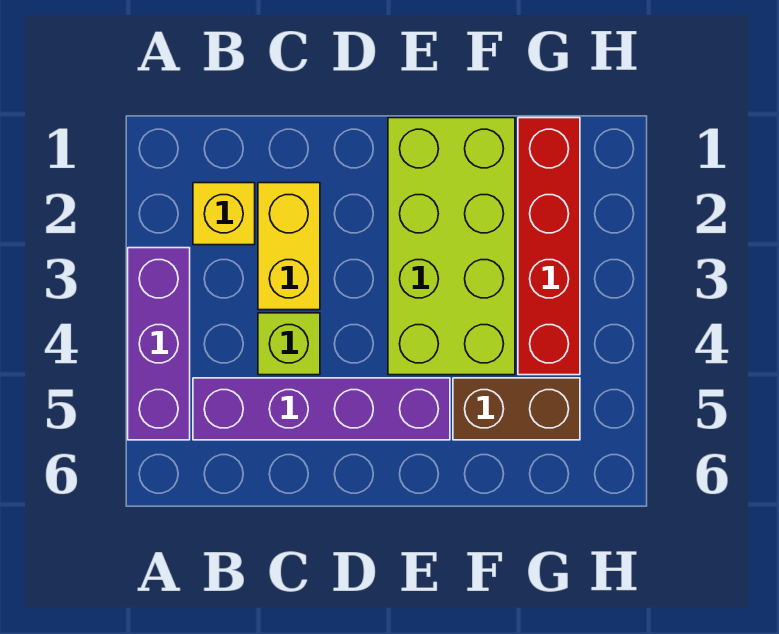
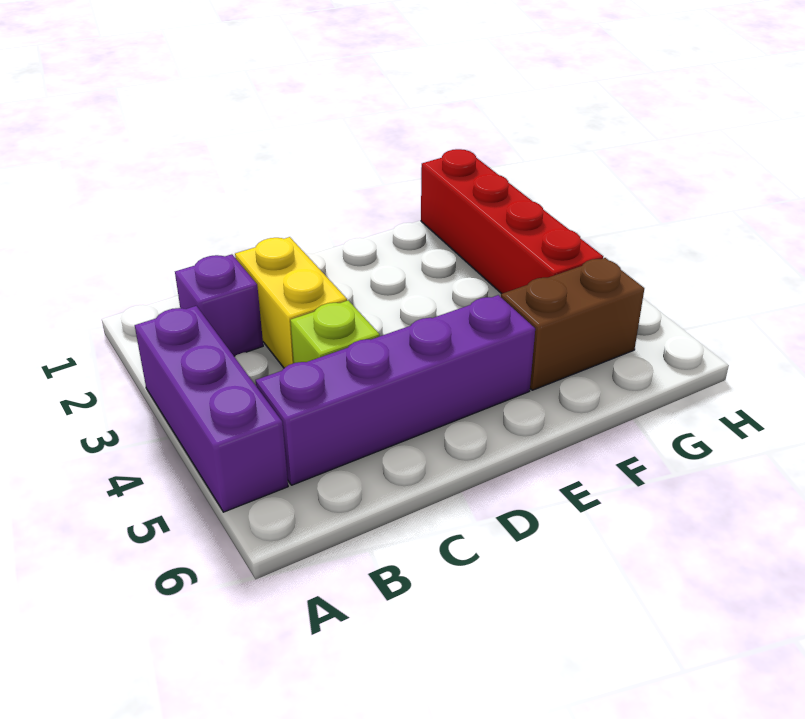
yellow brick B2 level 1 -> purple brick B2 level 1
lime brick E1:F4 level 1 -> none

